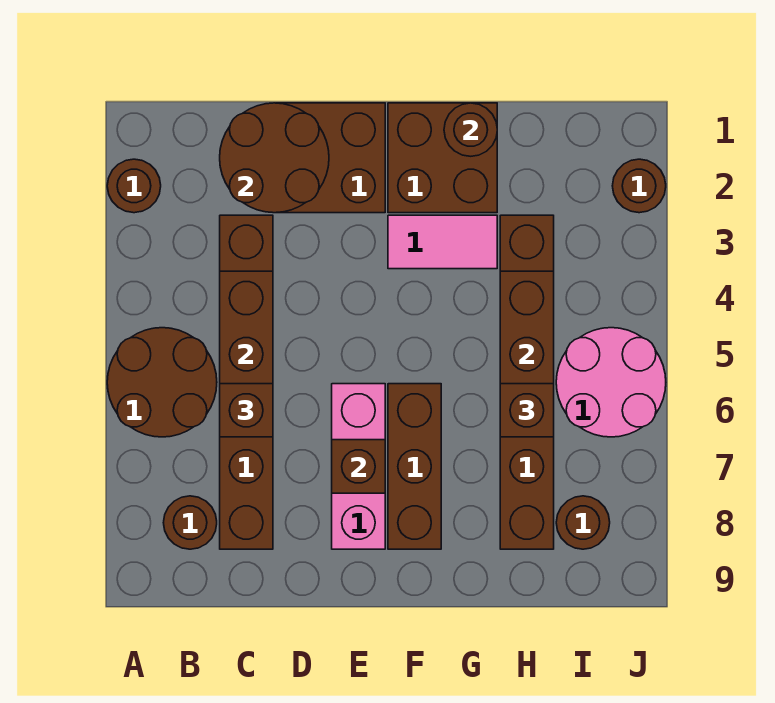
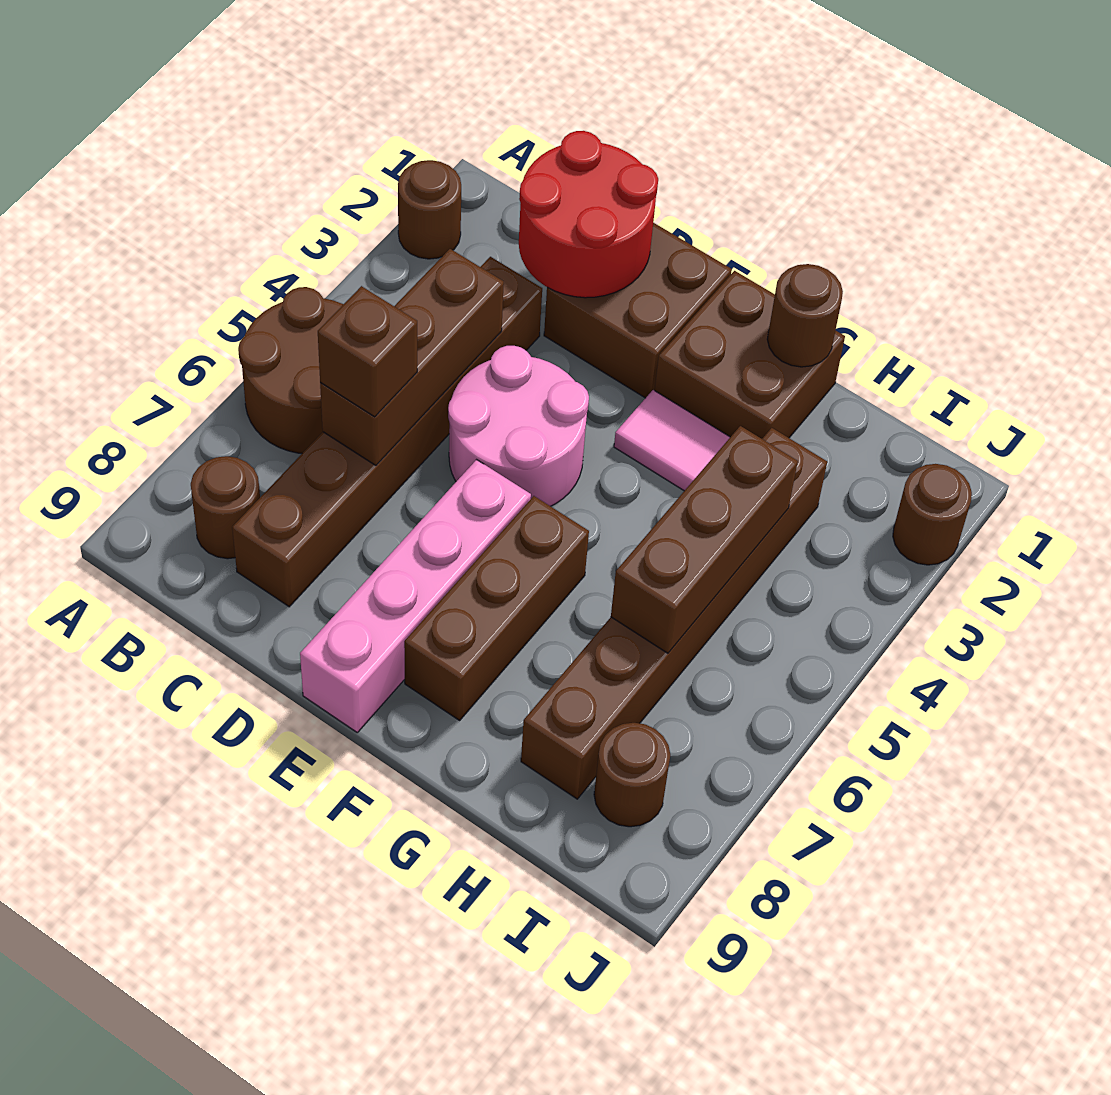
brown round brick C1:D2 level 2 -> red round brick C1:D2 level 2
pink brick E6:E8 level 1 -> pink brick E6:E9 level 1
brown brick E7 level 2 -> none
brown brick H6 level 3 -> none
pink round brick I5:J6 level 1 -> pink round brick D4:E5 level 1

